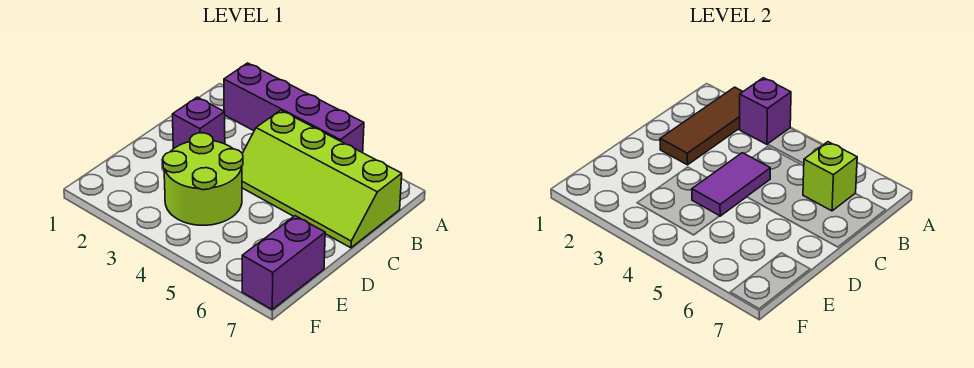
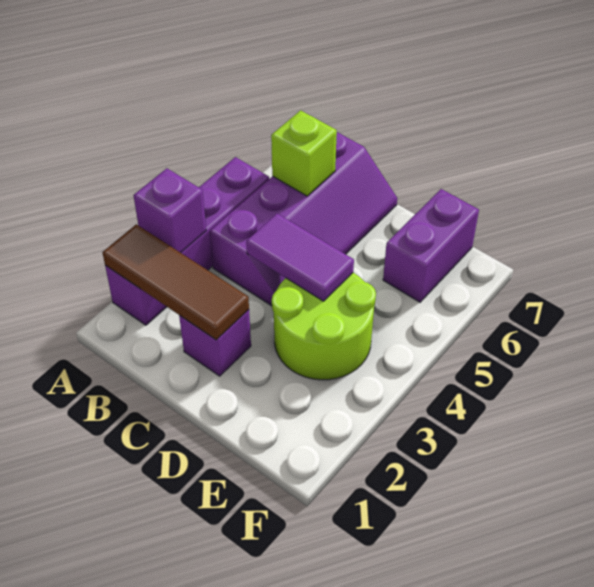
lime slope B4:C7 level 1 top B -> purple slope B4:C7 level 1 top B
purple brick E7:F7 level 1 -> purple brick E6:E7 level 1

